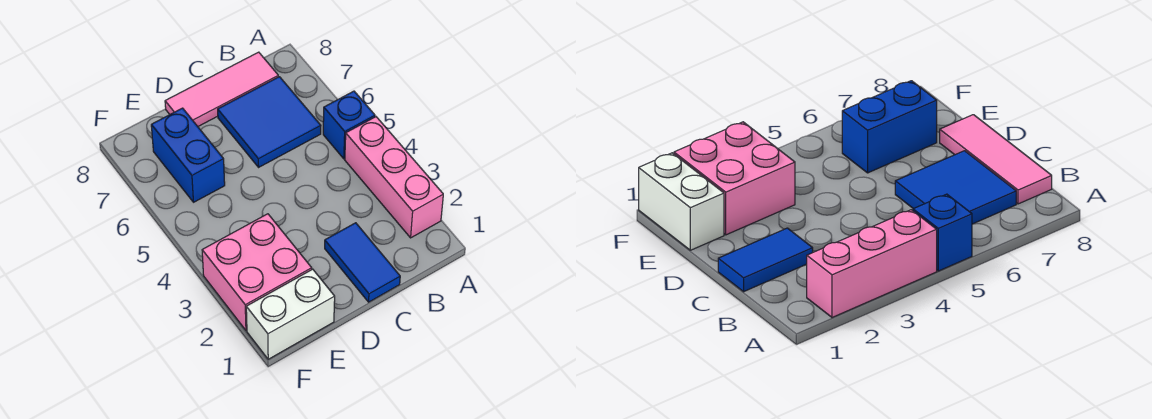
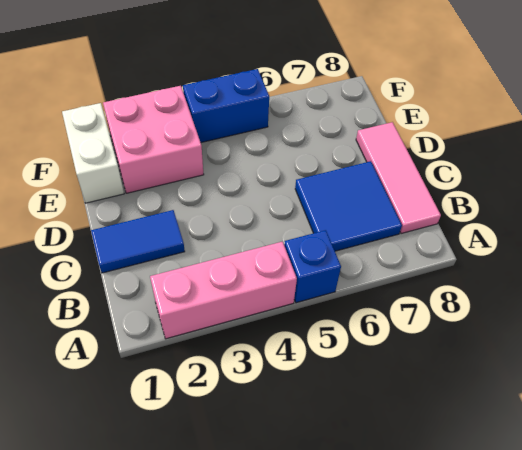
blue brick E6:E7 level 1 -> blue brick F4:F5 level 1

